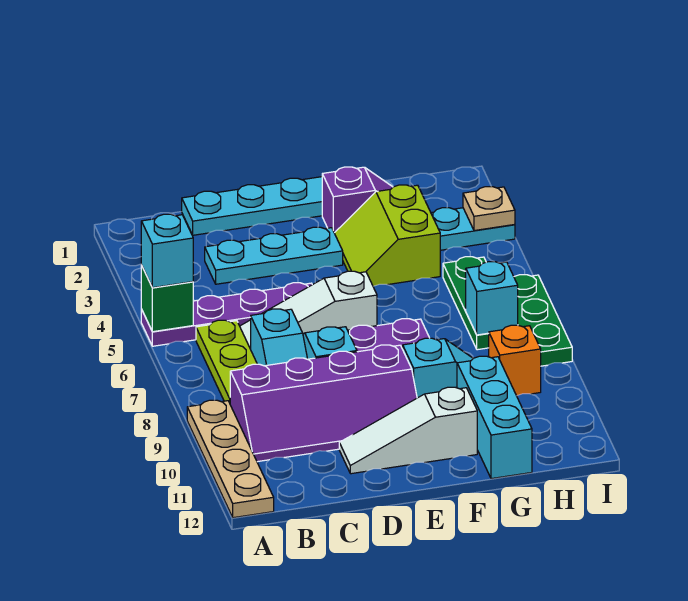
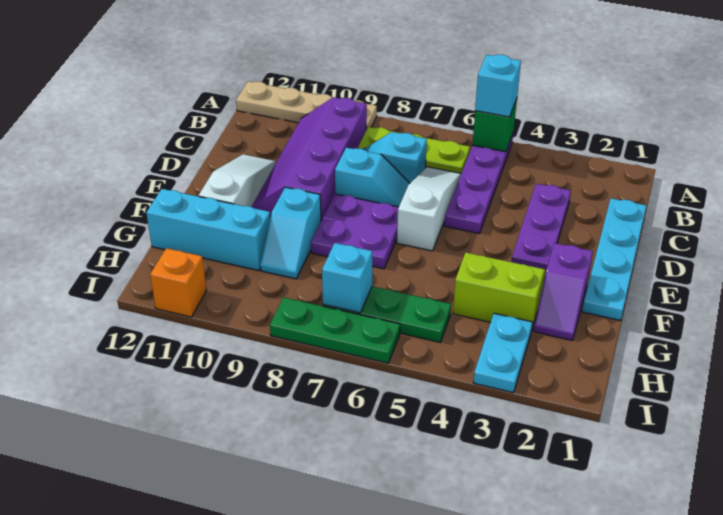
cyan plate C3:E3 level 1 -> purple plate C3:E3 level 1
orange brick H9 level 1 -> orange brick I11 level 1
tan plate I3 level 2 -> none

